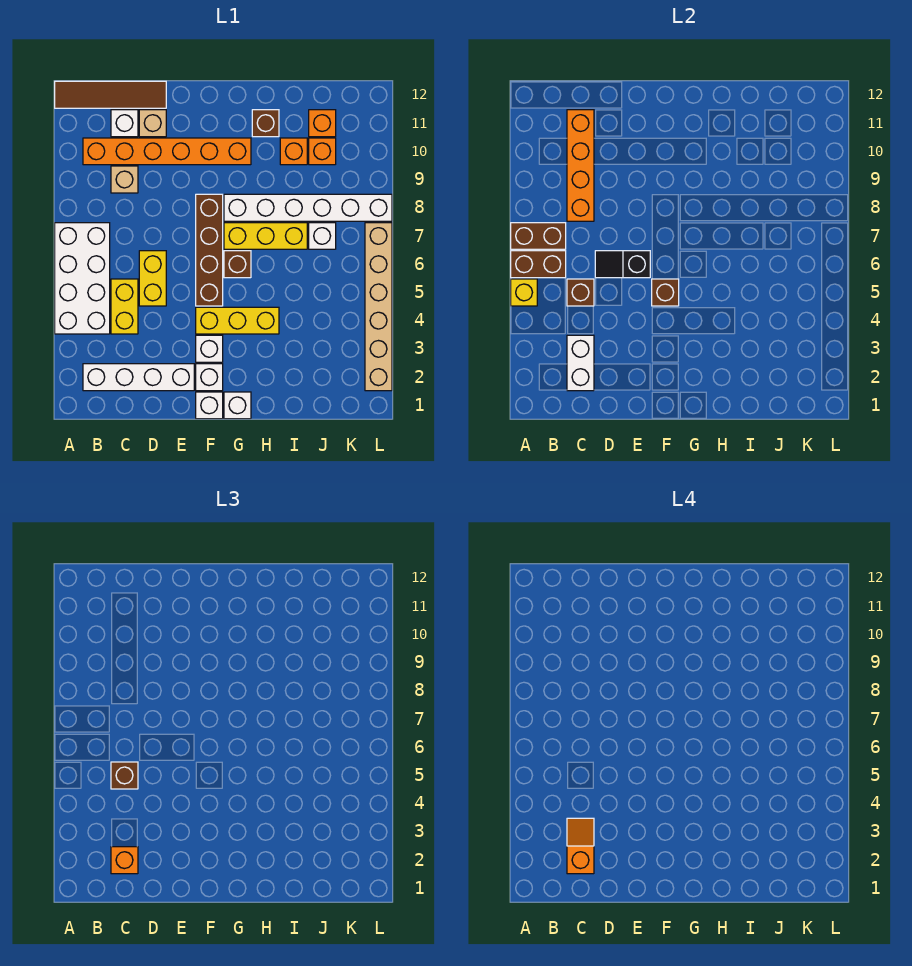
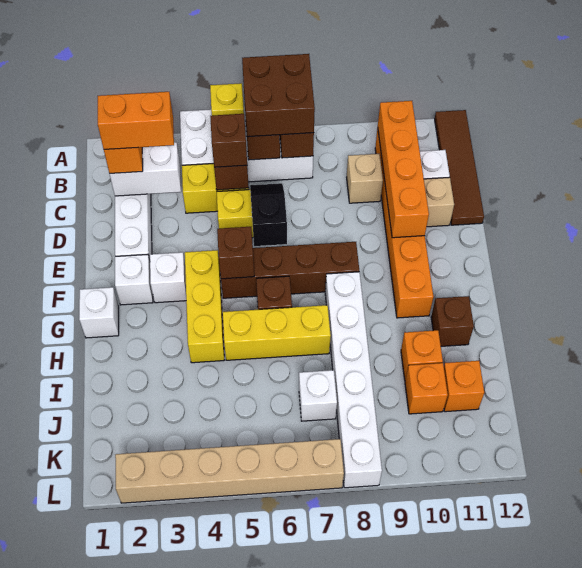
none -> brown brick A6:B7 level 3
orange slope C2:C3 level 4 top 2 -> orange brick C2:C3 level 4
orange brick C8:C11 level 2 -> orange brick B10:E10 level 2
white brick F1 level 1 -> none
yellow brick G7:I7 level 1 -> yellow brick H5:H7 level 1

